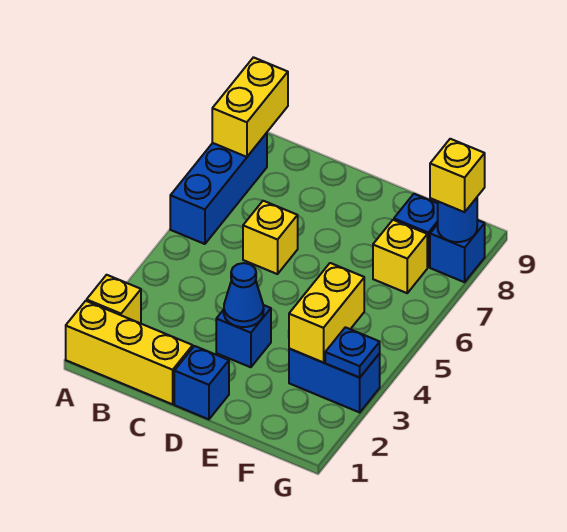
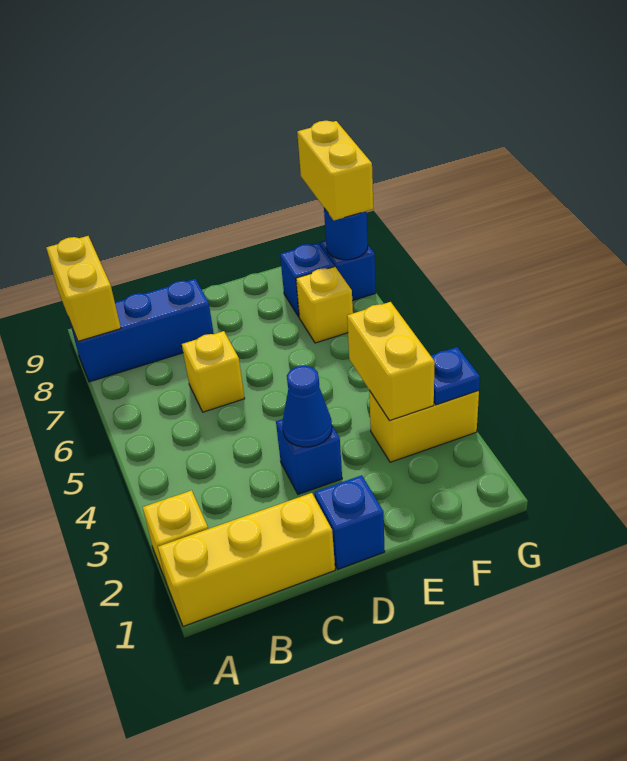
blue brick A6:A8 level 1 -> blue brick A8:C8 level 1
blue brick F3:G3 level 1 -> yellow brick F3:G3 level 1
yellow brick G8 level 3 -> yellow brick G8:G9 level 3

